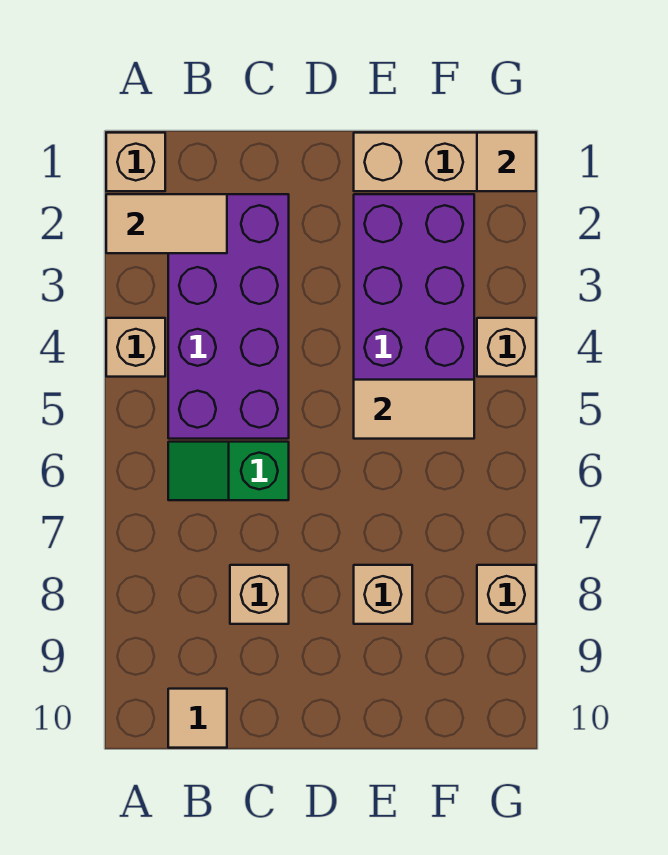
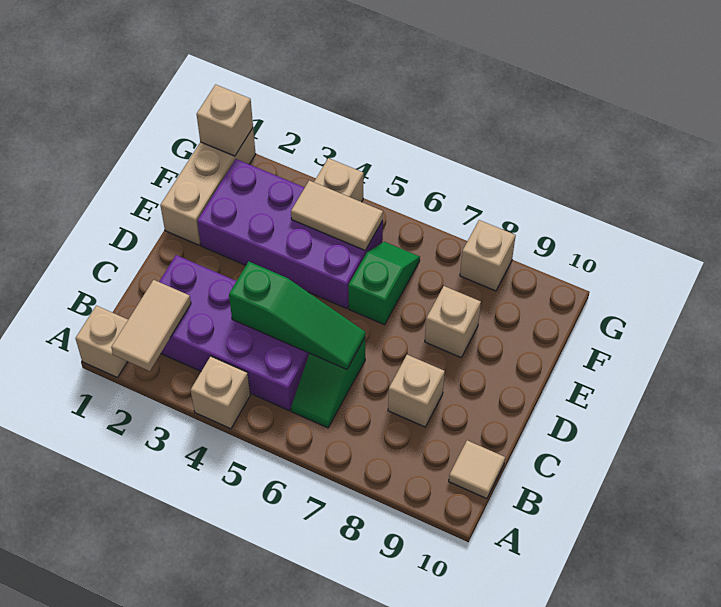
none -> green slope C4:C6 level 2 top 4
tan tile E5:F5 level 2 -> tan tile F4:F5 level 2
none -> green slope E6:F6 level 1 top E
tan tile G1 level 2 -> tan brick G1 level 2

